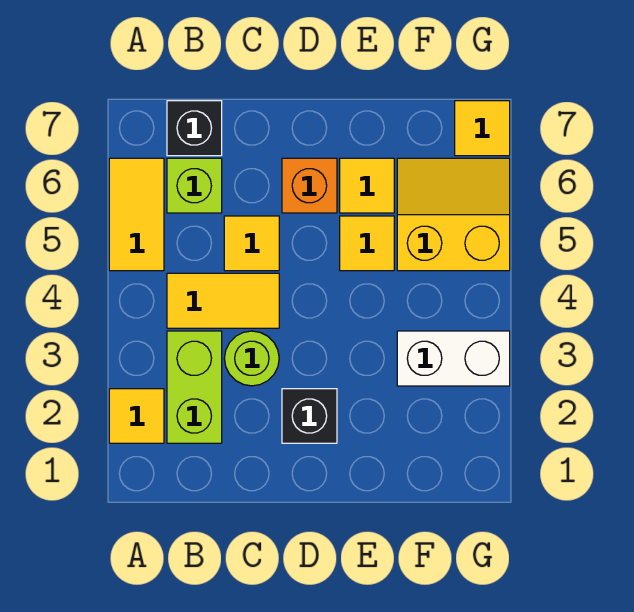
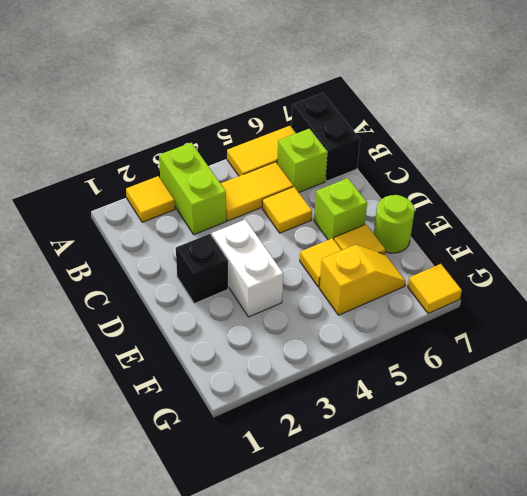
lime brick B2:B3 level 1 -> lime brick A3:B3 level 1
yellow tile B4:C4 level 1 -> yellow tile B4:B5 level 1
black brick B7 level 1 -> black brick A7:B7 level 1
lime round brick C3 level 1 -> lime round brick E7 level 1
orange brick D6 level 1 -> lime brick D6 level 1
white brick F3:G3 level 1 -> white brick D3:E3 level 1
yellow slope F5:G6 level 1 top 5 -> yellow slope F5:F6 level 1 top 5

